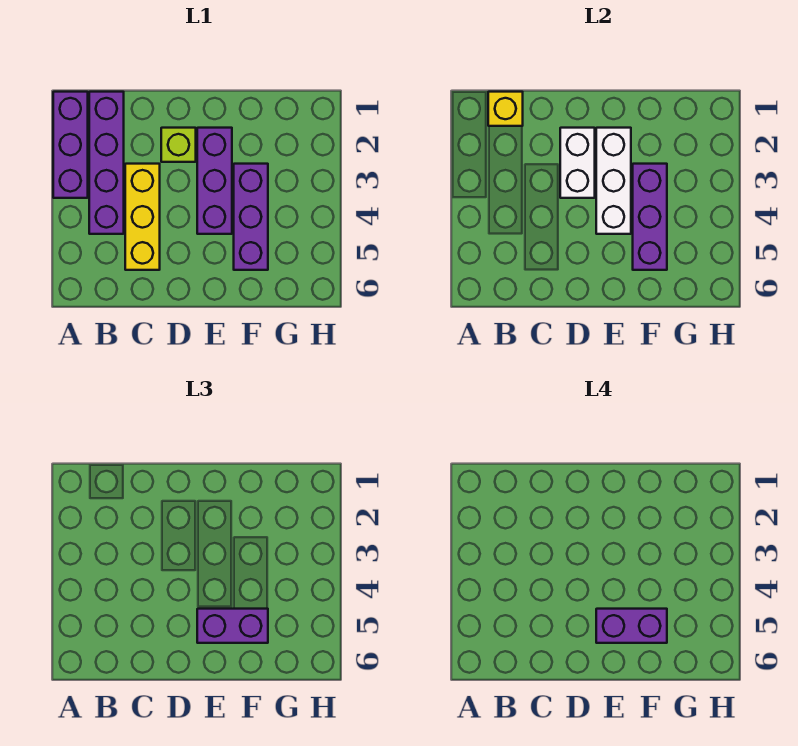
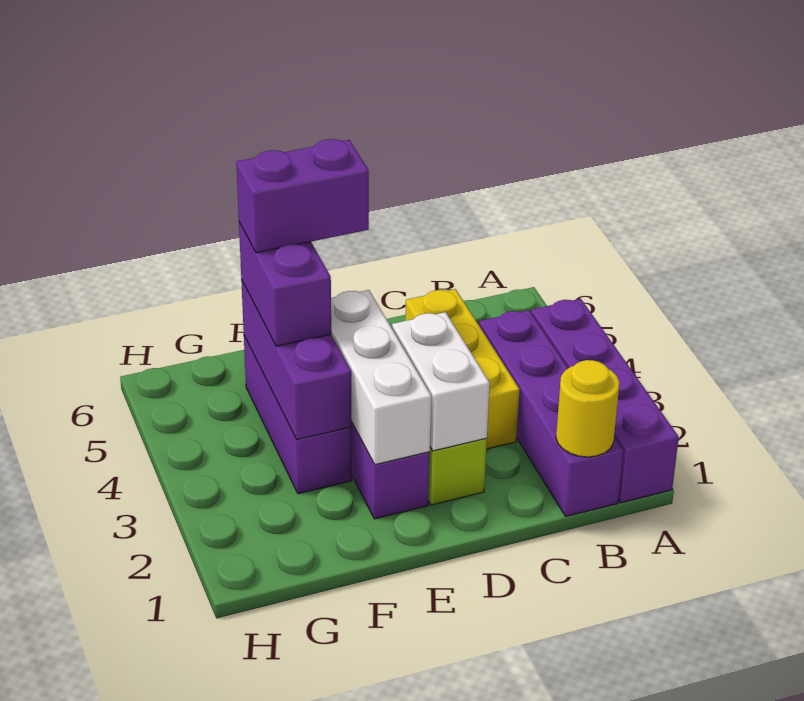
purple brick A1:A3 level 1 -> purple brick A1:A4 level 1
yellow brick B1 level 2 -> yellow round brick B1 level 2
purple brick E5:F5 level 3 -> purple brick F4:F5 level 3

